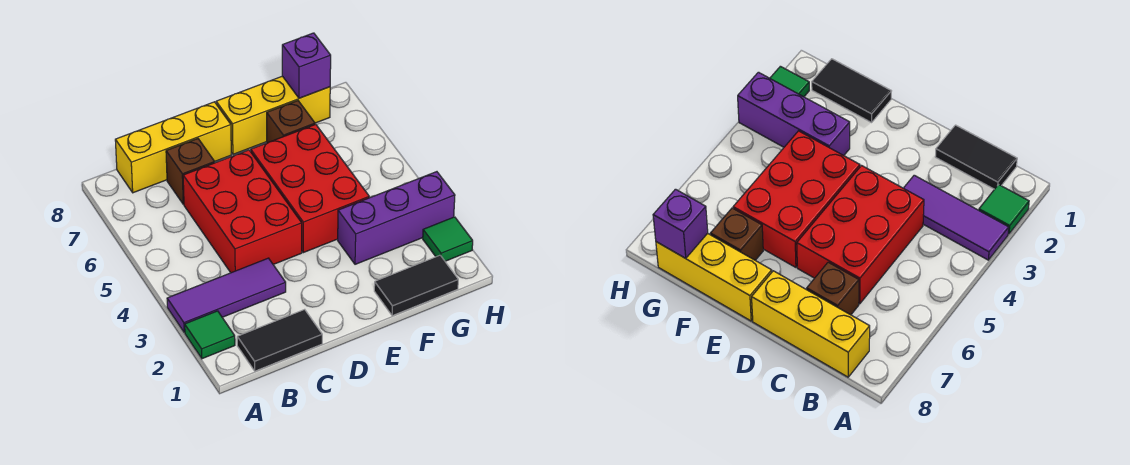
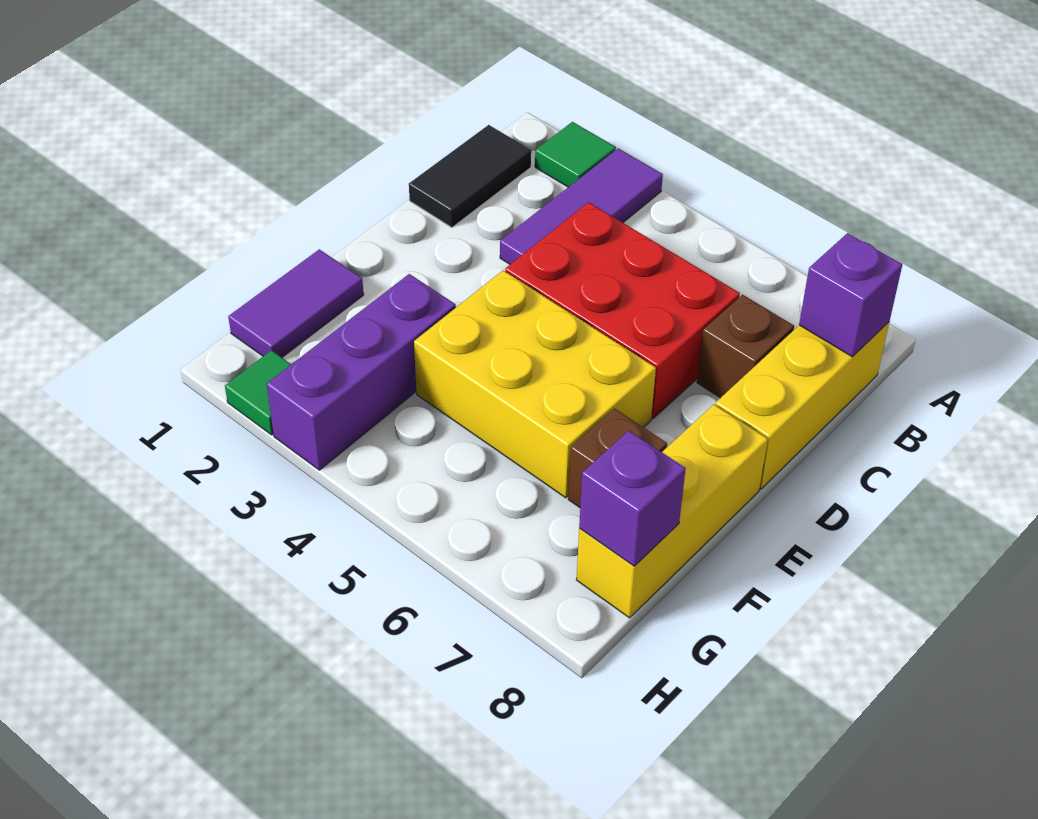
none -> purple brick B8 level 2
red brick E4:F6 level 1 -> yellow brick E4:F6 level 1
black tile F1:G1 level 1 -> purple tile F1:G1 level 1

